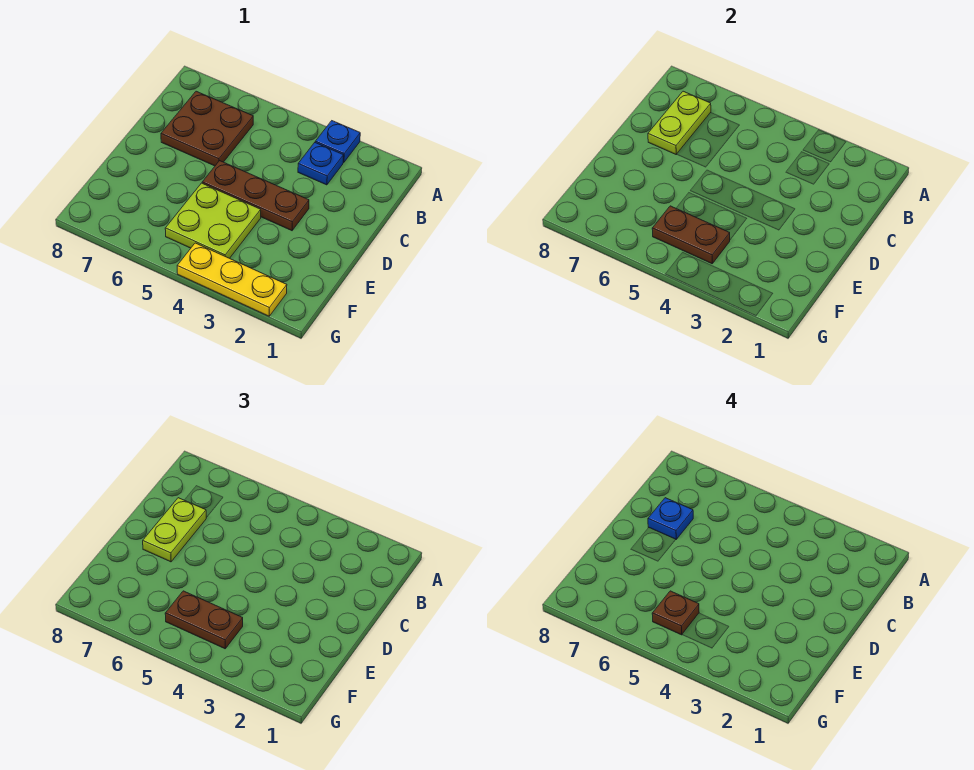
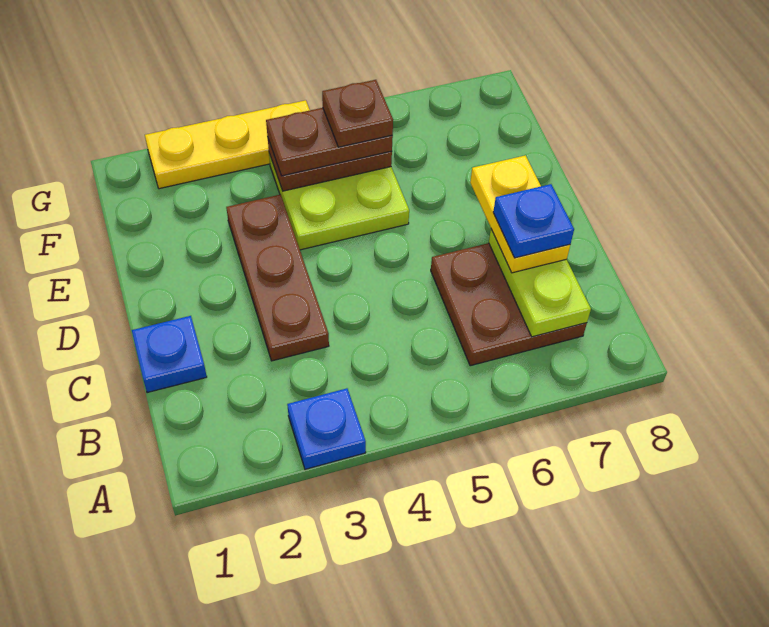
blue plate B3 level 1 -> blue plate C1 level 1
lime plate C7:D7 level 3 -> yellow plate C7:D7 level 3
brown plate D3:D5 level 1 -> brown plate C3:E3 level 1

